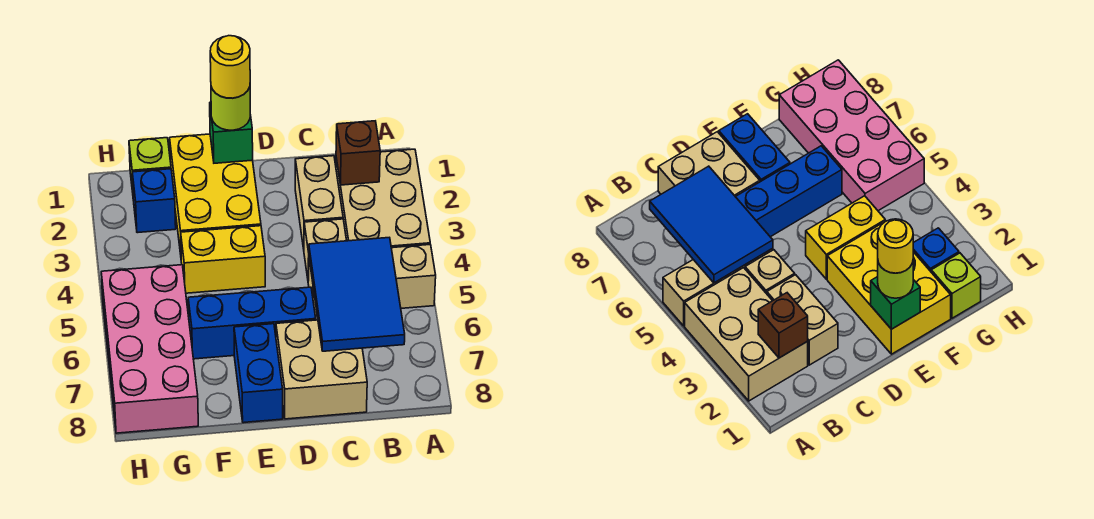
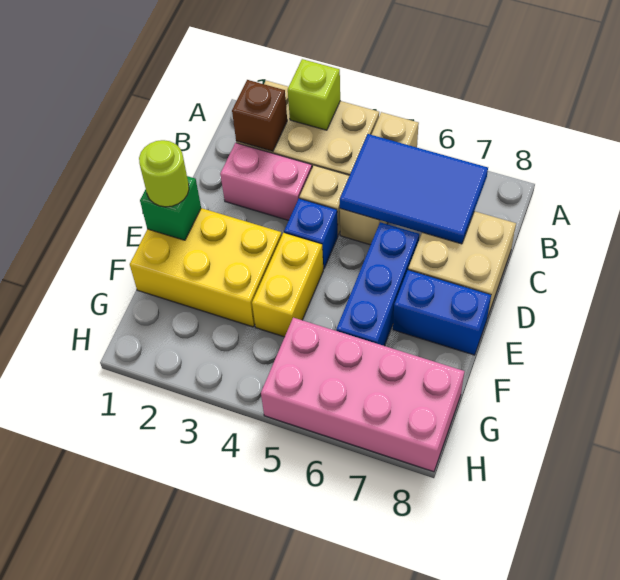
tan brick C2:C3 level 1 -> pink brick C2:C3 level 1
yellow round brick E1 level 4 -> none
lime brick G1 level 1 -> lime brick A3 level 2
blue brick G2 level 1 -> blue brick D4 level 1

